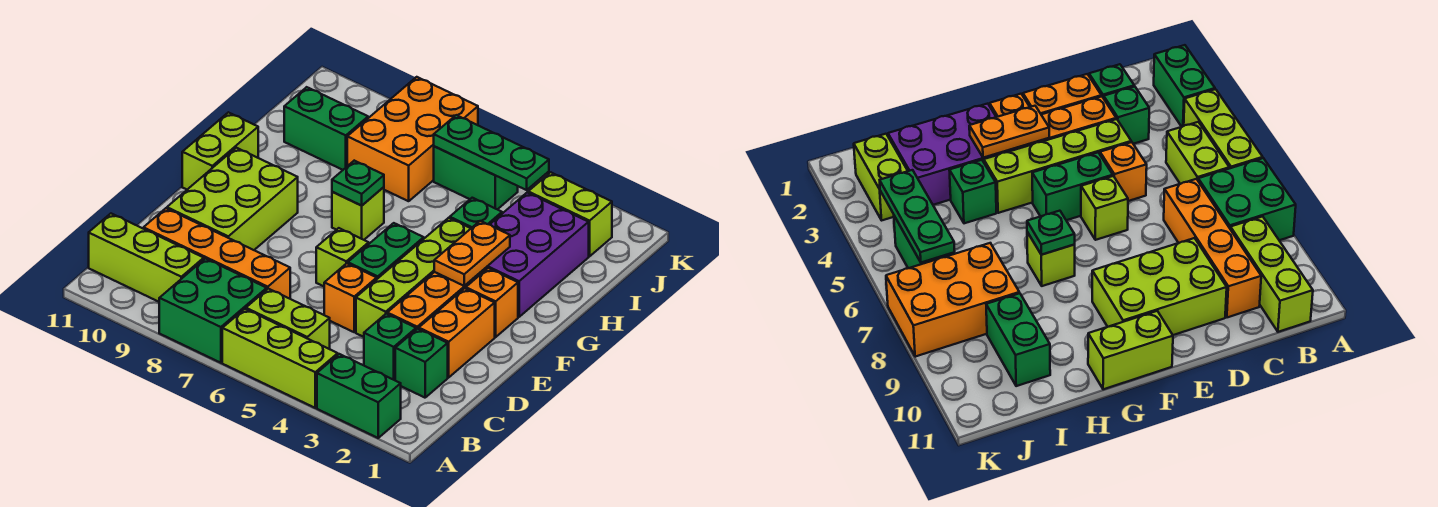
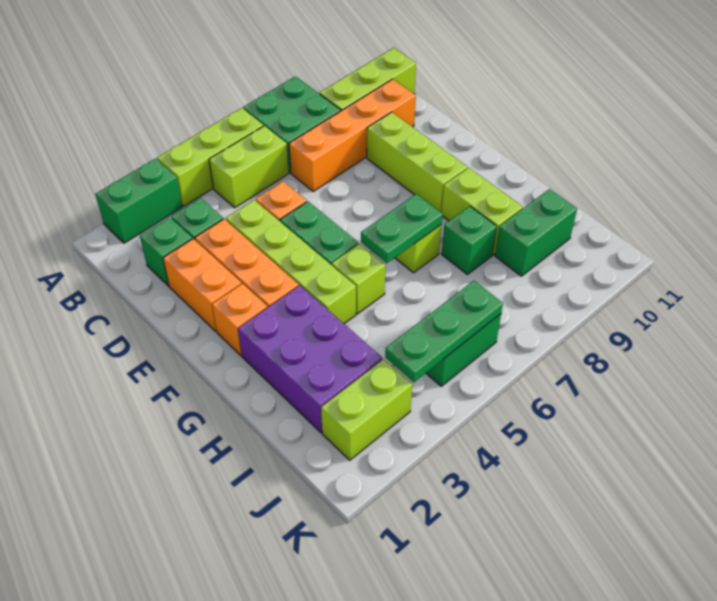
lime brick D9:F10 level 1 -> lime brick D9:F9 level 1
lime brick E6 level 1 -> lime brick G5 level 1
orange plate F3:G3 level 2 -> none
lime brick F11:G11 level 1 -> lime brick G9:H9 level 1
green plate G7 level 2 -> green plate G6:G7 level 2
green brick H4 level 1 -> green brick H8 level 1
orange brick I7:K8 level 1 -> none

